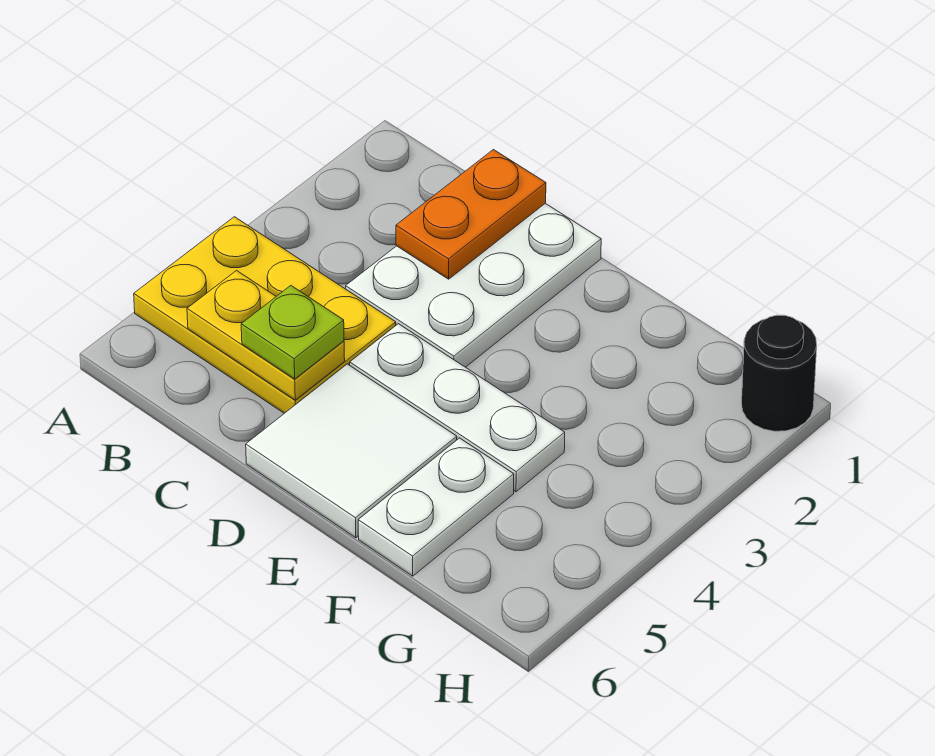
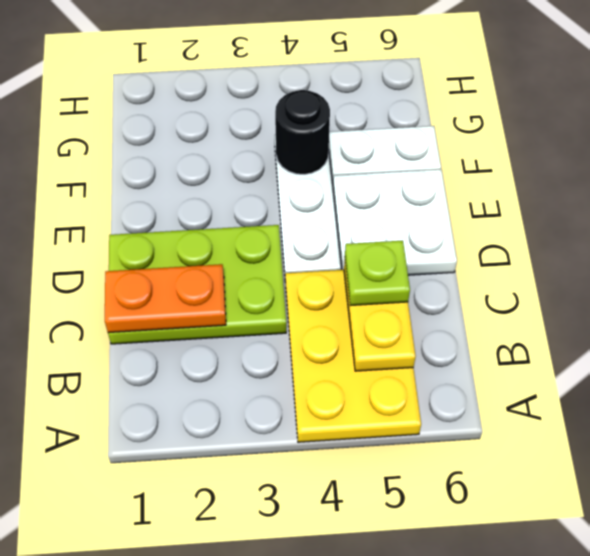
white plate C1:D3 level 1 -> lime plate C1:D3 level 1
white tile D5:E6 level 1 -> white plate D5:E6 level 1
black round brick H1 level 1 -> black round brick F4 level 2

